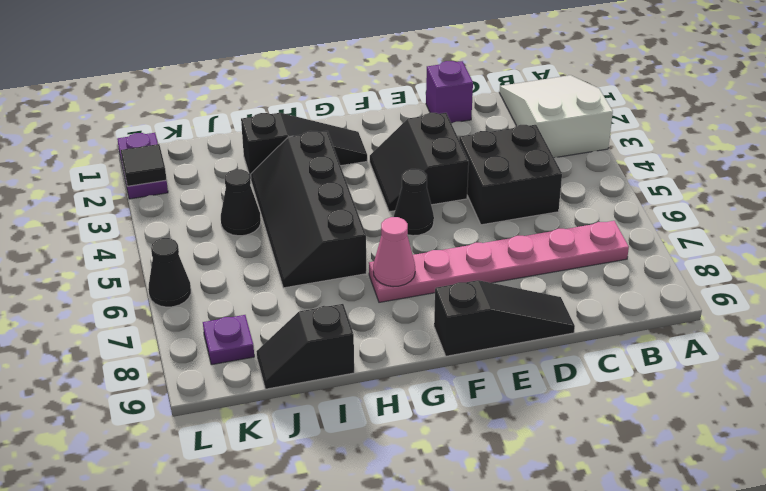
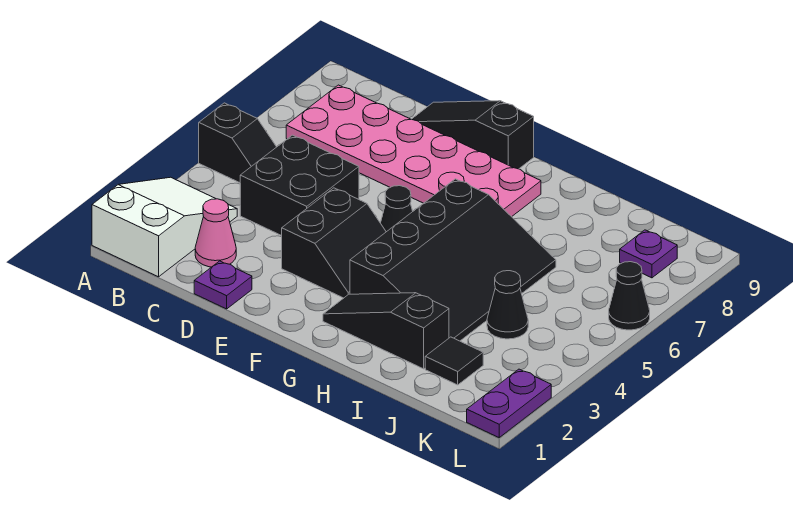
white slope A1:B3 level 1 top 3 -> white slope A1:B3 level 1 top 1
pink plate B7:G7 level 1 -> pink plate B7:G8 level 1
purple brick D1 level 1 -> purple plate D1 level 1
pink cone G7 level 2 -> pink cone C2 level 1
black slope H3:I6 level 1 top H -> black slope G3:I6 level 1 top G
black slope I9:J9 level 1 top I -> black slope A5:B5 level 1 top A
black tile L2 level 2 -> black tile J2 level 1

